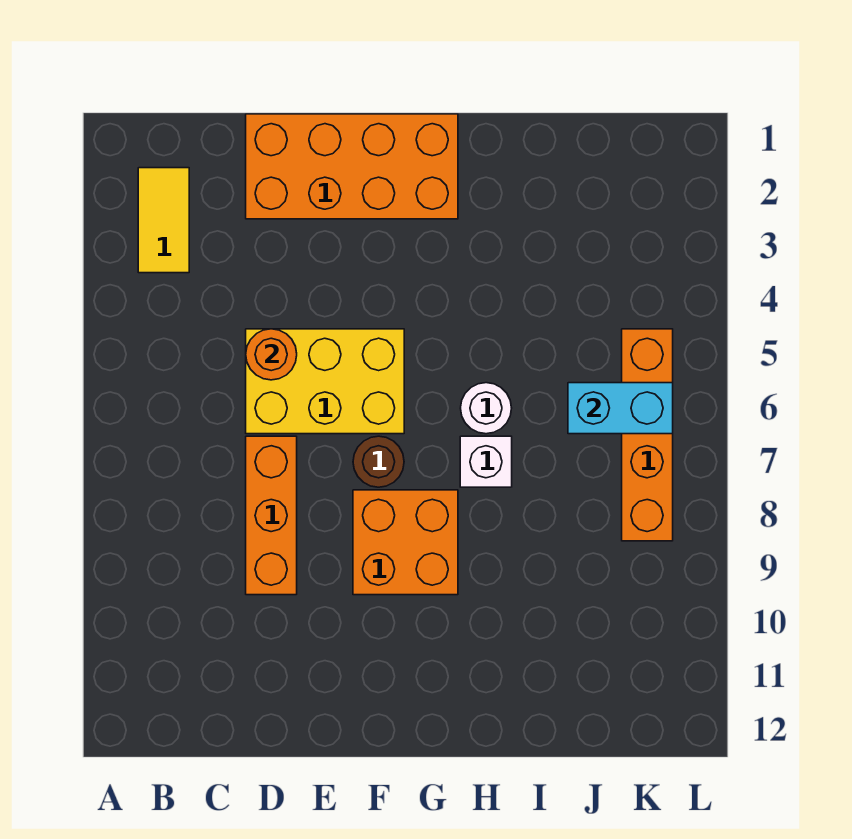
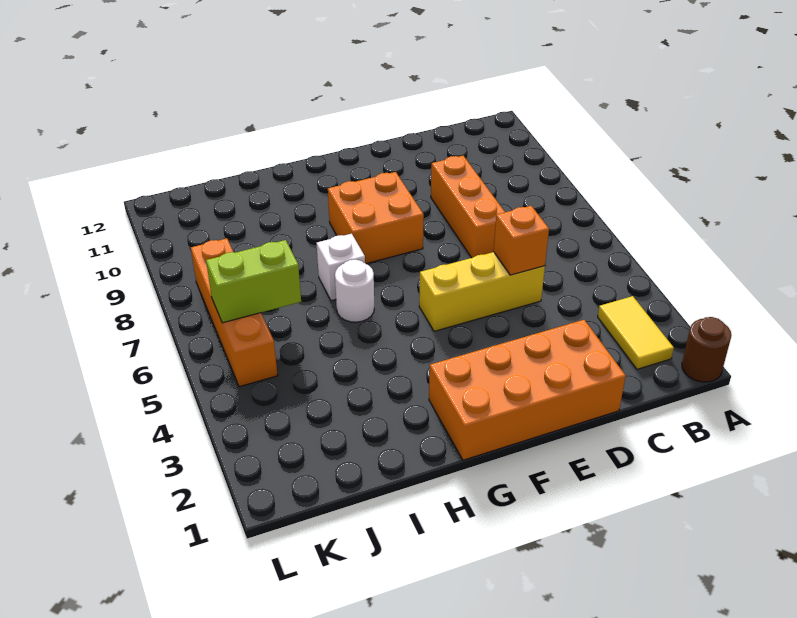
yellow brick D5:F6 level 1 -> yellow brick D5:F5 level 1
orange round brick D5 level 2 -> orange brick D5 level 2
brown round brick F7 level 1 -> brown round brick A1 level 1
cyan brick J6:K6 level 2 -> lime brick J6:K6 level 2

